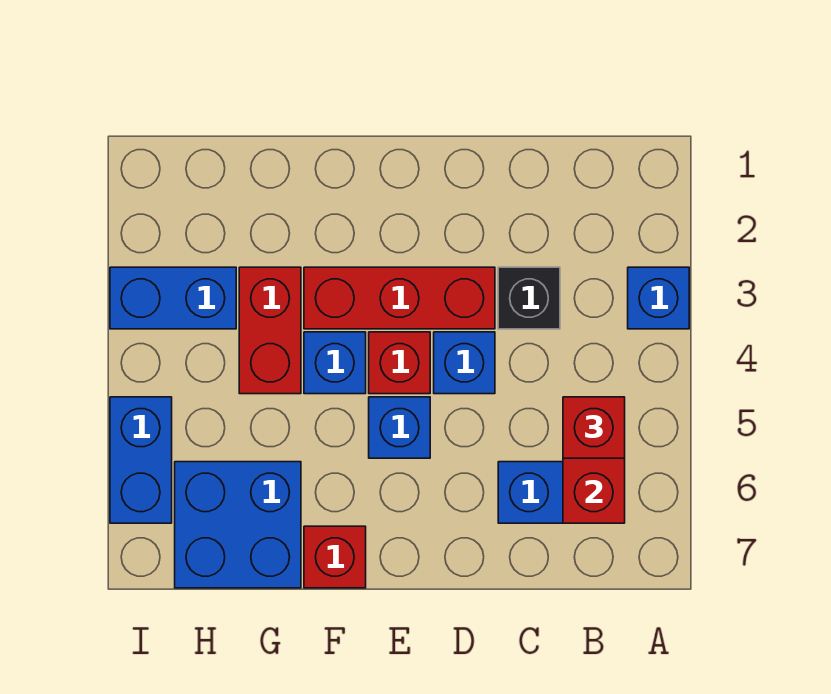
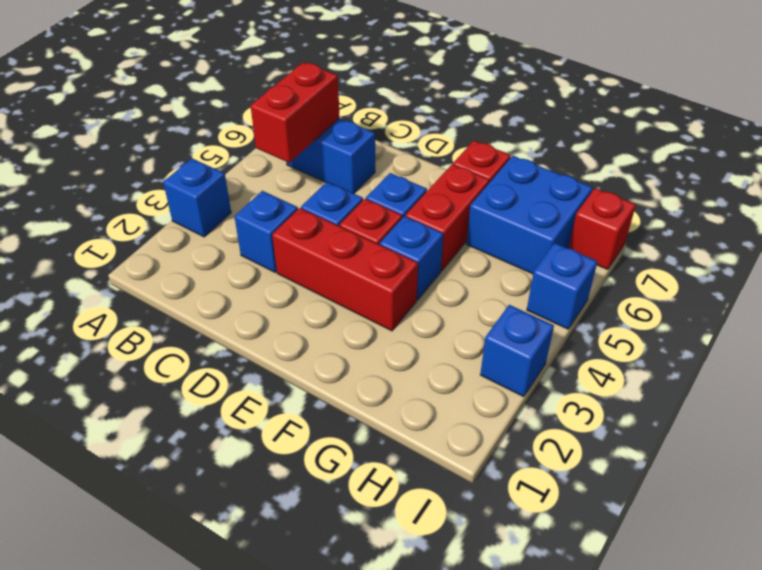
red brick B5 level 3 -> red brick I7 level 1
black brick C3 level 1 -> blue brick C3 level 1
red brick G3:G4 level 1 -> red brick F5:F6 level 1
blue brick H3:I3 level 1 -> blue brick I3 level 1
blue brick I5:I6 level 1 -> blue brick I5 level 1

